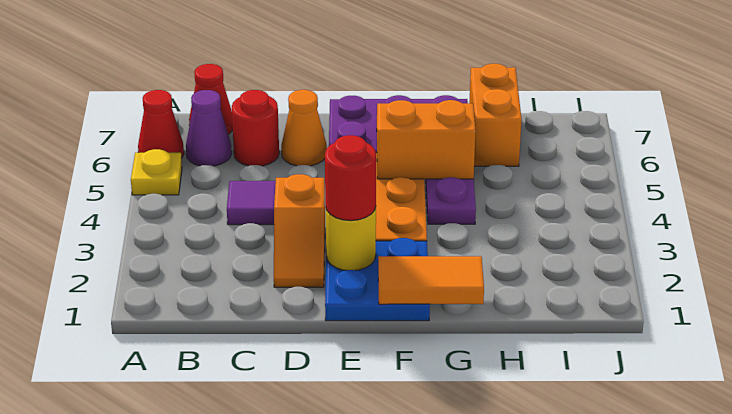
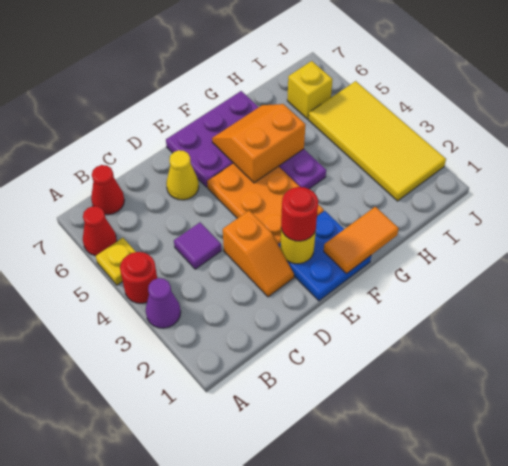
purple cone B6 level 1 -> purple cone A3 level 1
red round brick C6 level 1 -> red round brick A4 level 1
orange cone D6 level 1 -> yellow cone D6 level 1
orange brick H6:H7 level 1 -> none
none -> yellow tile I2:J5 level 1
none -> yellow brick I6 level 1

